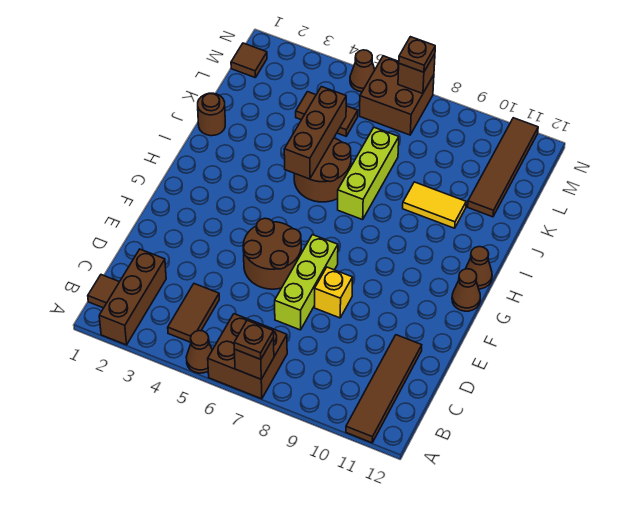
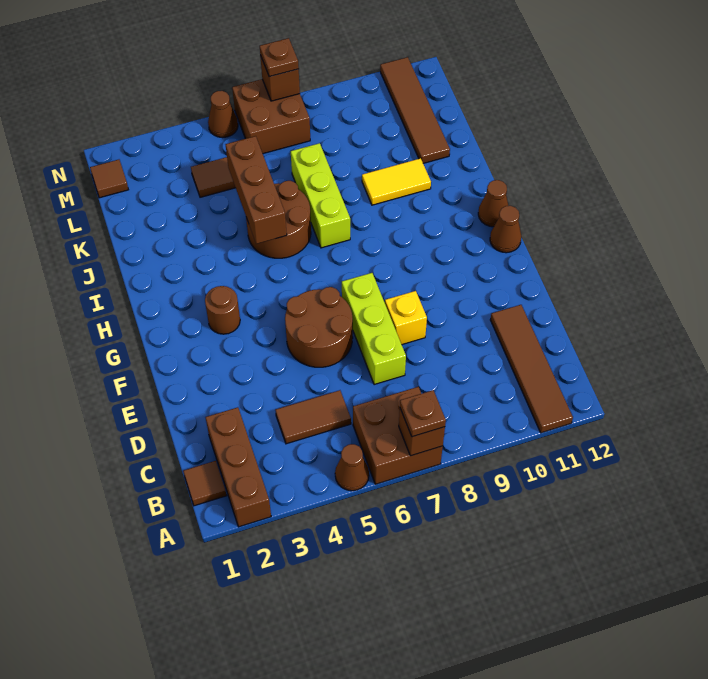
brown tile B4:C4 level 1 -> brown tile C4:C5 level 1
brown round brick J1 level 1 -> brown round brick G3 level 1

